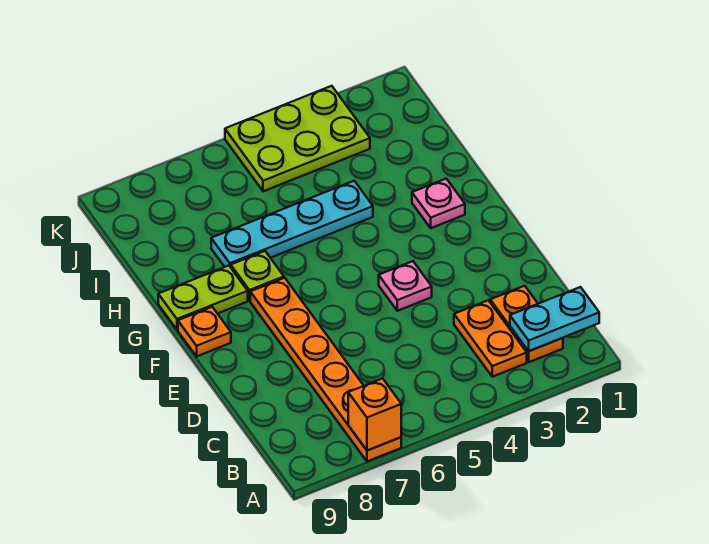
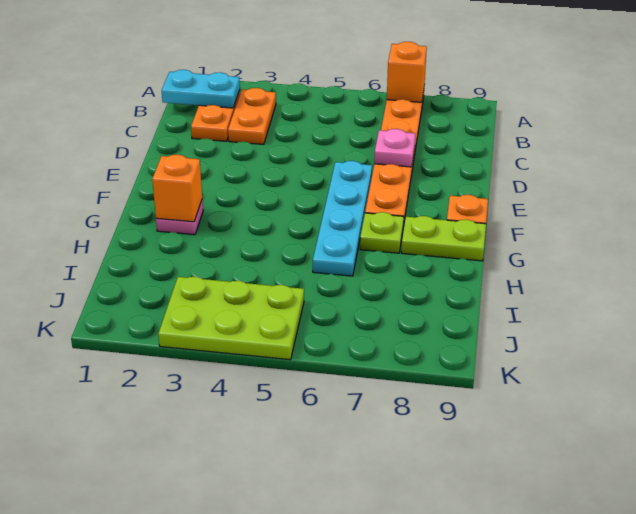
pink plate E4 level 1 -> pink plate D7 level 2
none -> orange brick G2 level 2
cyan plate H4:H7 level 1 -> cyan plate E6:H6 level 1

